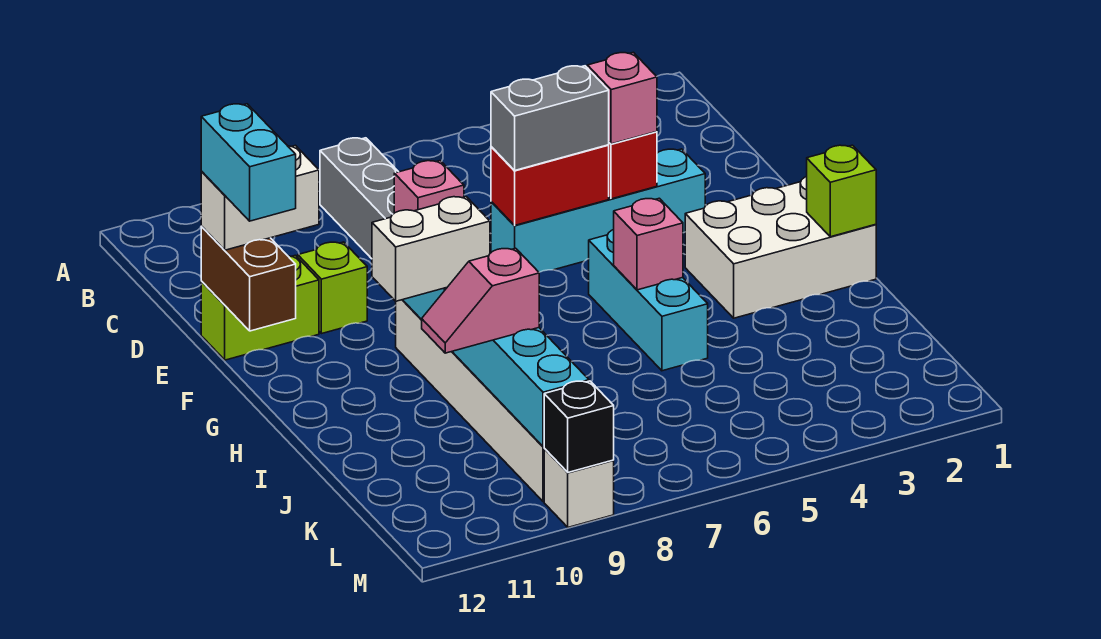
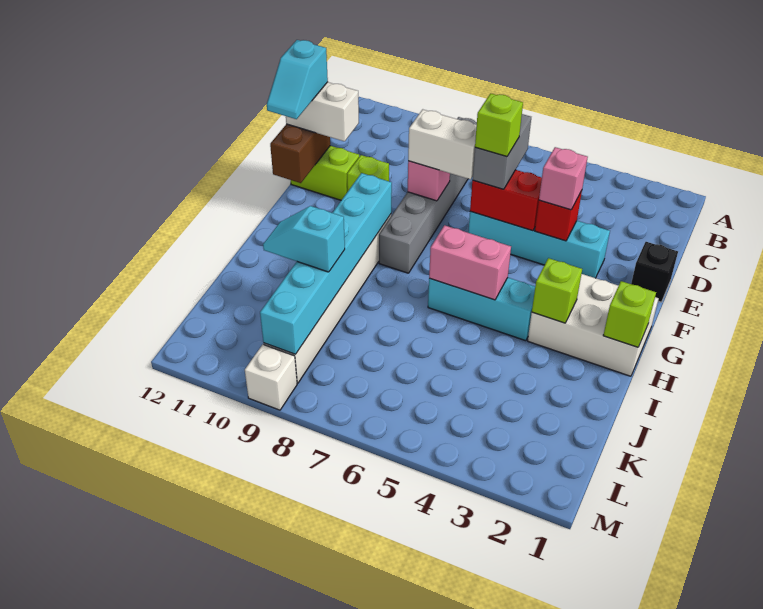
grey brick E5:E6 level 3 -> grey brick D6:E6 level 3
none -> lime brick E6 level 4
cyan brick E12:F12 level 4 -> cyan slope E12:F12 level 4 top E
cyan brick G5:I5 level 1 -> cyan brick H4:H6 level 1
none -> lime brick H3 level 2
pink brick H5 level 2 -> pink brick H5:H6 level 2
white brick H9:H10 level 3 -> white brick E7:E8 level 3
pink slope J9:J10 level 3 top 9 -> cyan slope J9:J10 level 3 top 9
black brick M9 level 2 -> black brick E1 level 1

